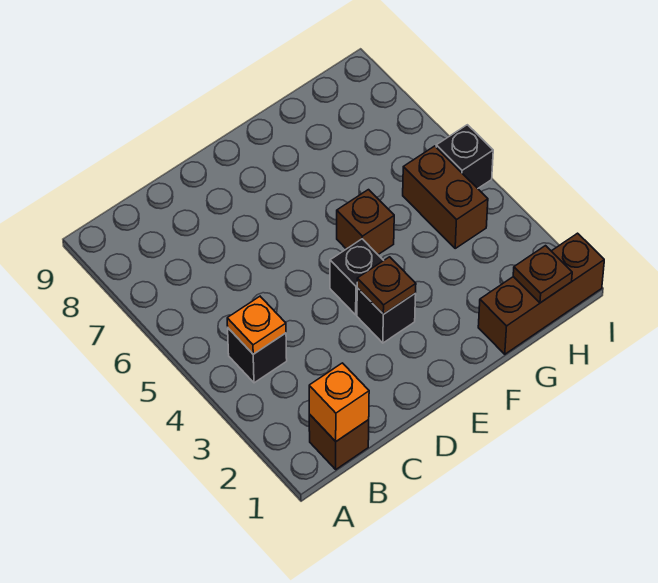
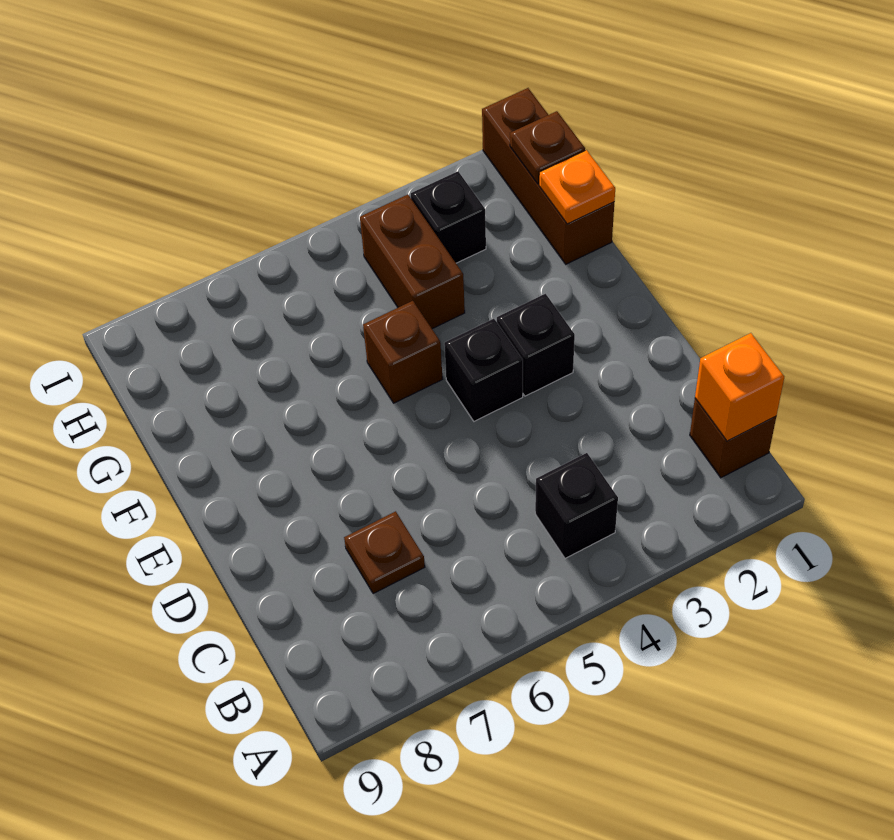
orange plate B4 level 2 -> orange plate G1 level 2
brown plate E3 level 2 -> brown plate C7 level 1
brown brick H4:H5 level 1 -> brown brick G4:H4 level 1
black brick I5 level 1 -> black brick H3 level 1

